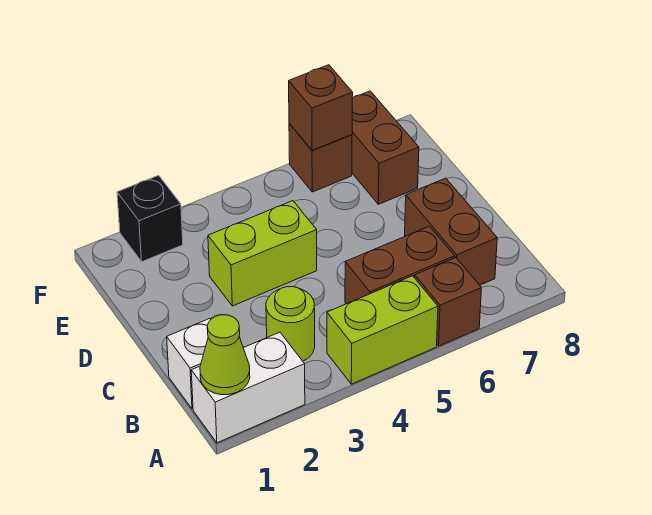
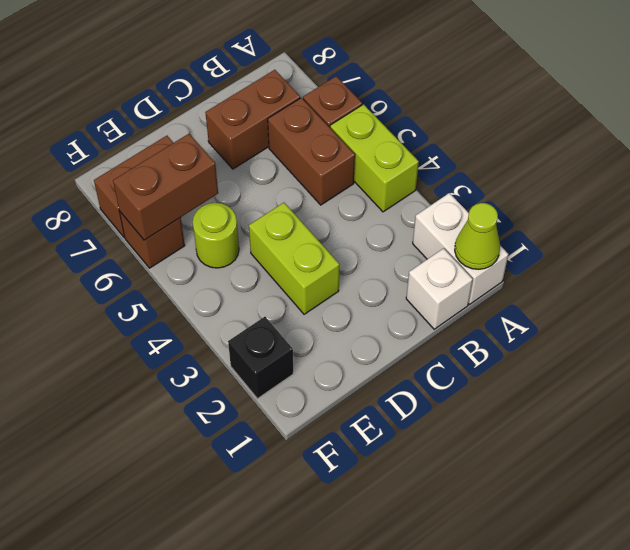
lime round brick B3 level 1 -> lime round brick E5 level 1
brown brick F6 level 2 -> brown brick E6:F6 level 2

